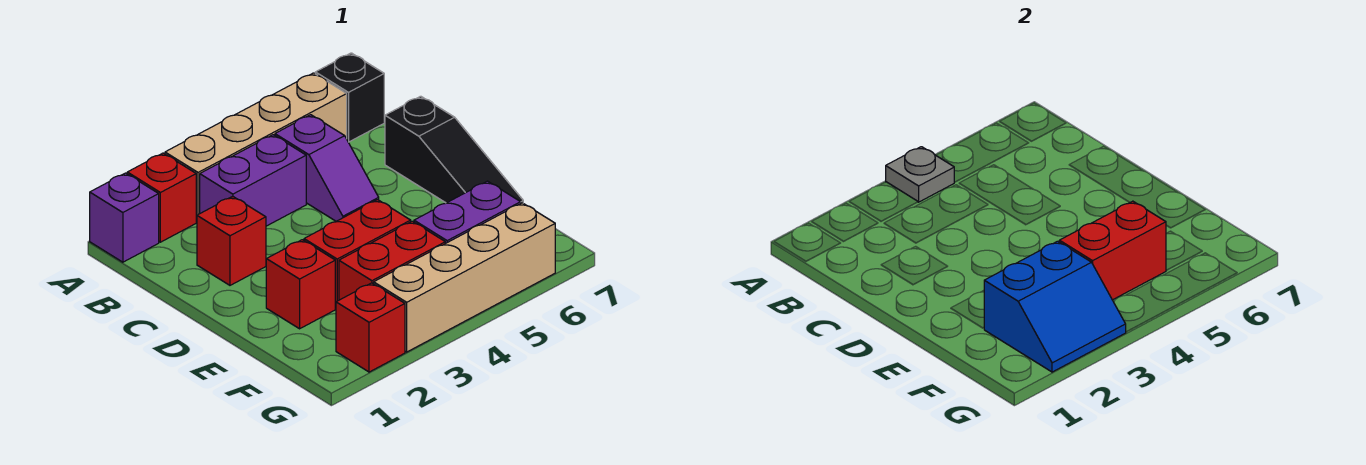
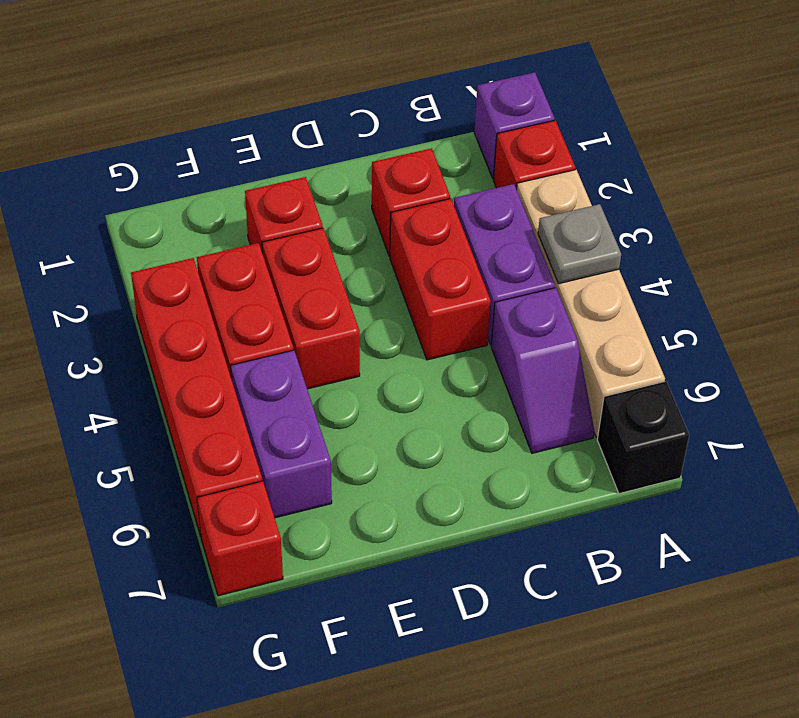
purple slope B5:C5 level 1 top B -> purple slope B5:B6 level 1 top 5
black slope C7:E7 level 1 top C -> none
blue slope F2:G3 level 2 top F -> none
red brick F4:F5 level 2 -> red brick C3:C4 level 1
red brick G2 level 1 -> red brick G7 level 1
tan brick G3:G6 level 1 -> red brick G3:G6 level 1

